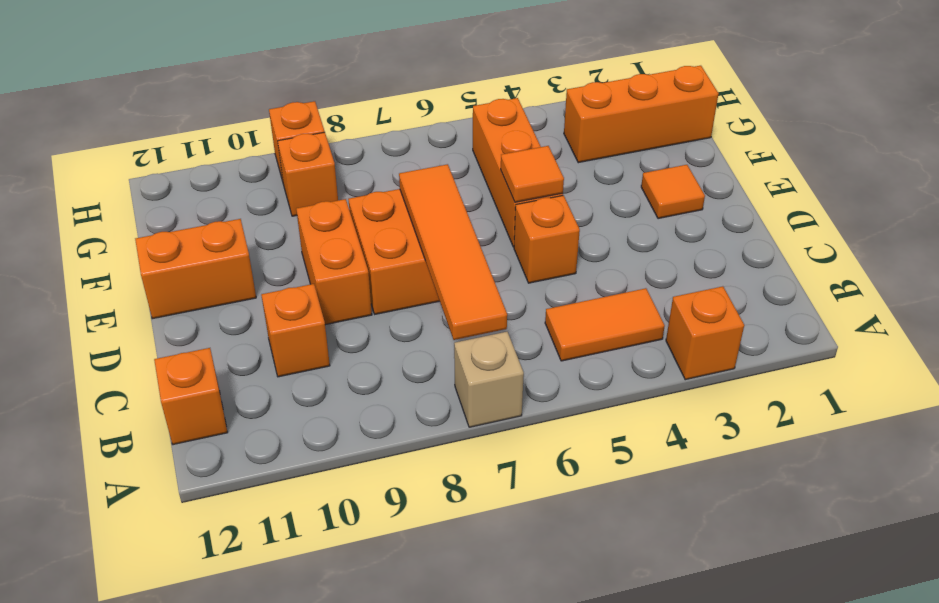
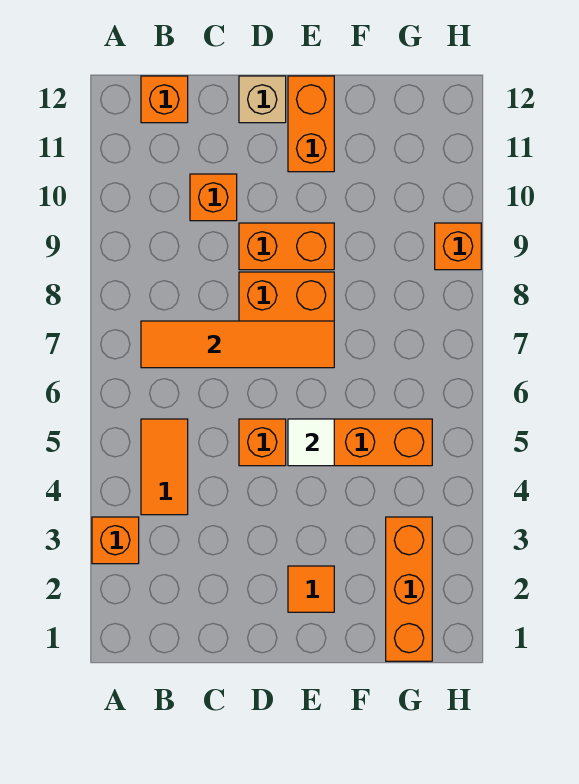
tan brick A7 level 1 -> tan brick D12 level 1
orange tile E5 level 2 -> white tile E5 level 2
orange brick G9 level 1 -> none

